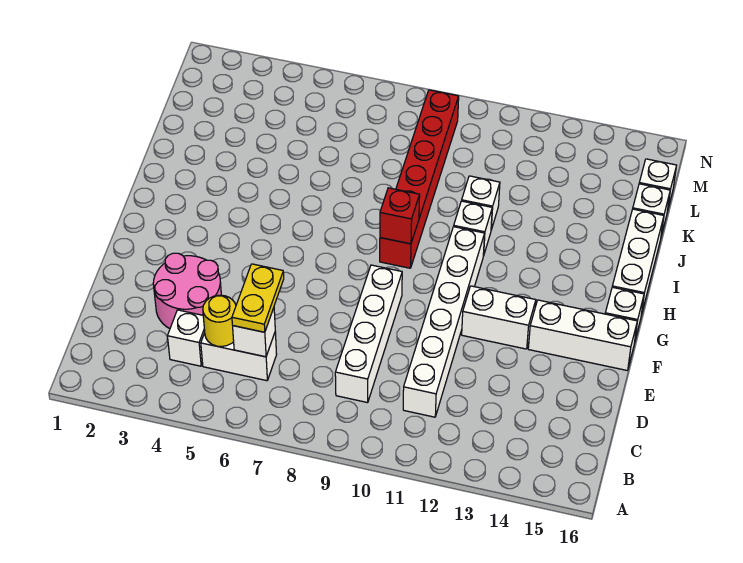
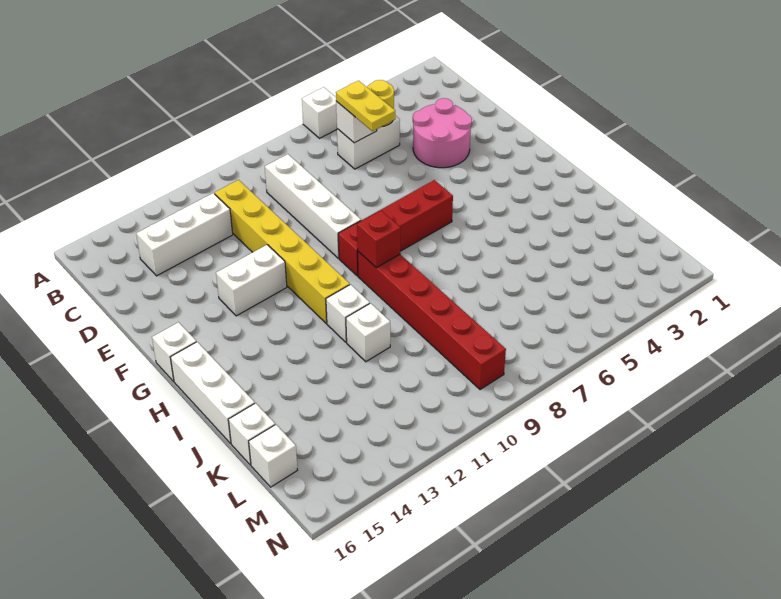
white brick C4 level 1 -> white brick A6 level 1
white brick C11:H11 level 1 -> yellow brick C11:H11 level 1
white brick F14:F16 level 1 -> white brick C12:C14 level 1
none -> red brick G6:G9 level 1

